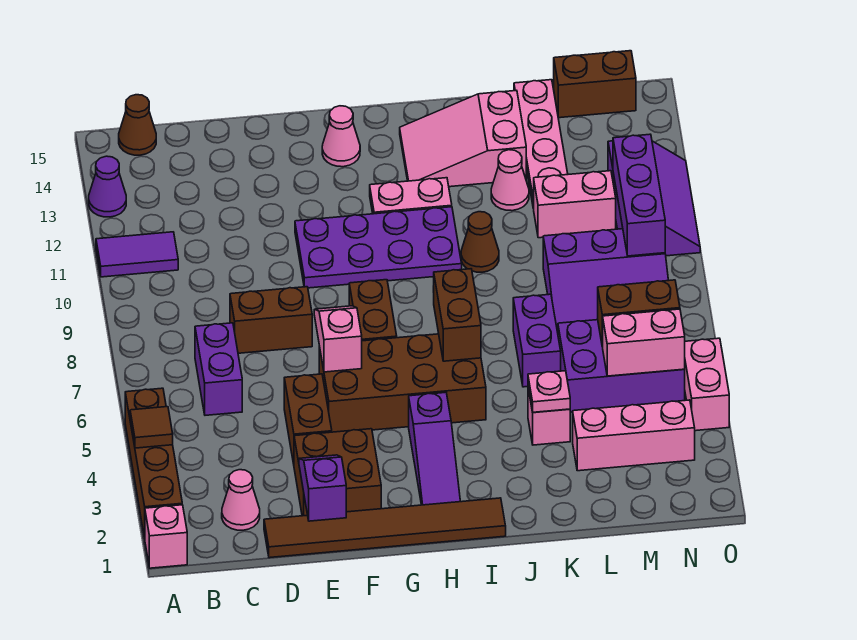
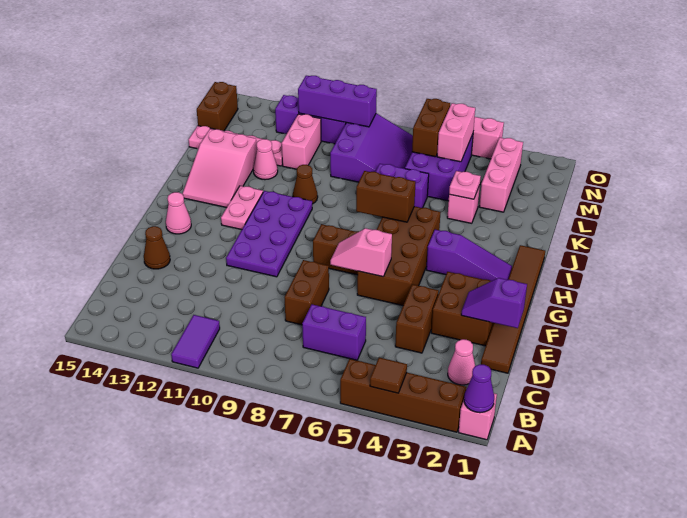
purple cone A13 level 1 -> purple cone A1 level 2
brown cone B15 level 1 -> brown cone E14 level 1
brown brick E4:E5 level 1 -> brown brick D4:E4 level 1

